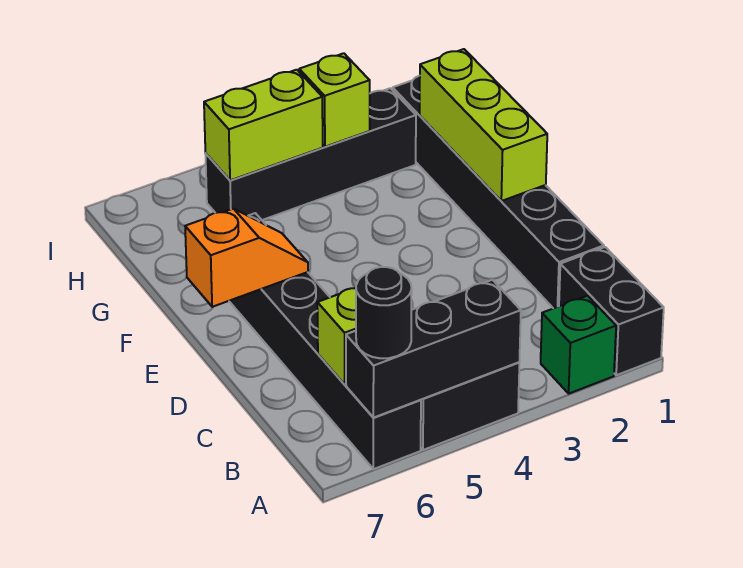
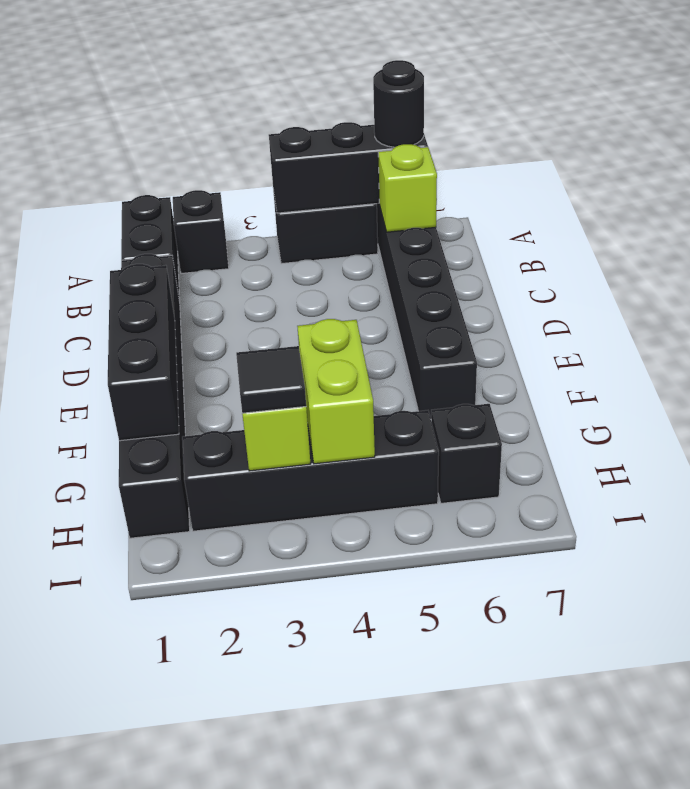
green brick A2 level 1 -> black brick A2 level 1
lime brick E1:G1 level 2 -> black brick E1:G1 level 2
orange slope E6:E7 level 2 top 7 -> none
none -> black tile H3 level 3
lime brick H4:H5 level 2 -> lime brick G4:H4 level 2
none -> black brick H6 level 1

